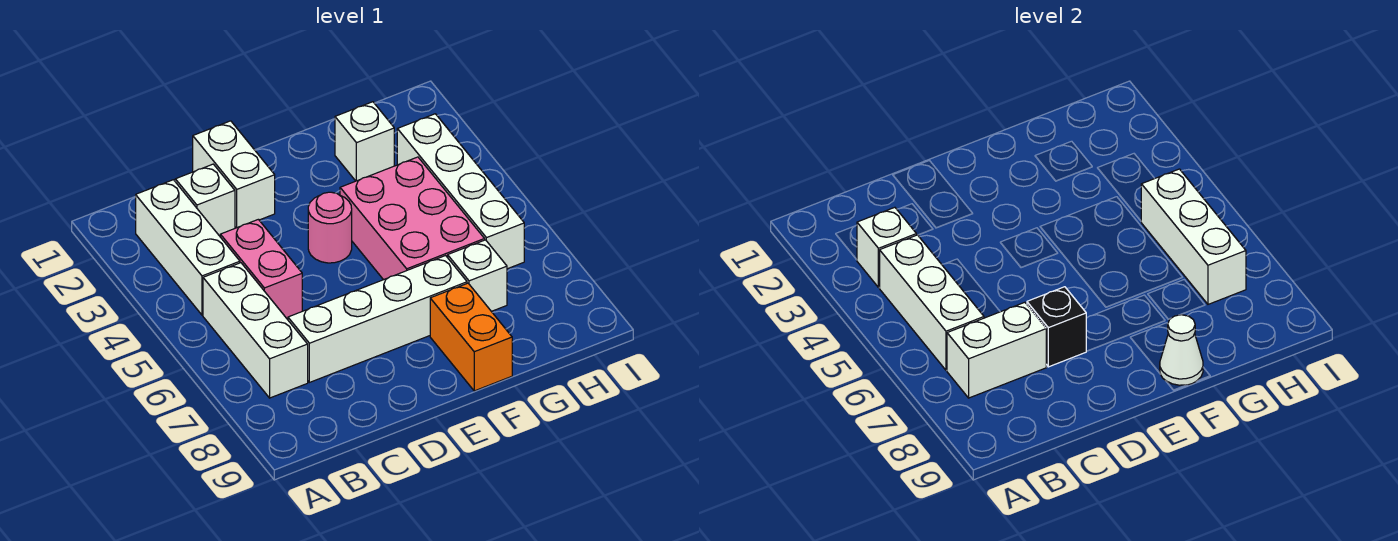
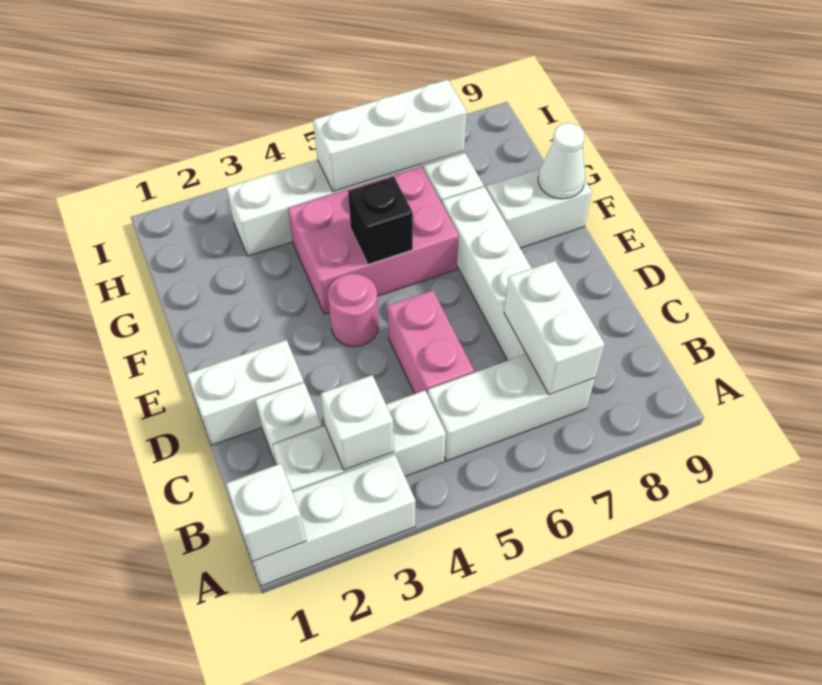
white brick B4:B6 level 2 -> white brick A1:A3 level 1
pink brick C4:C5 level 1 -> pink brick C5:D5 level 1
black brick D7 level 2 -> black brick F5 level 2
orange brick F8:F9 level 1 -> white brick F8:F9 level 1
white brick G2 level 1 -> white brick A1 level 2

